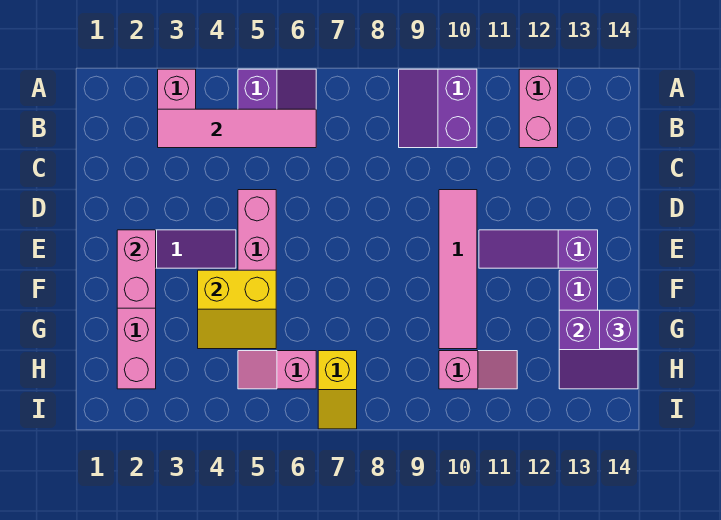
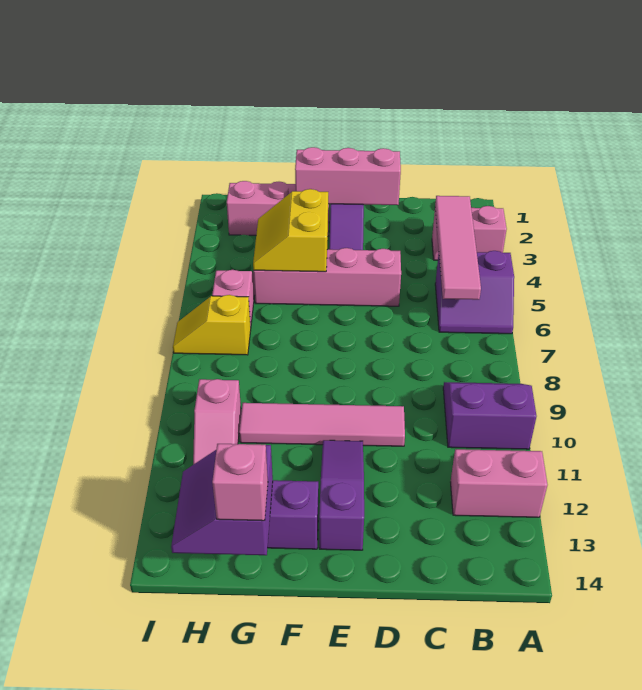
pink brick E2:F2 level 2 -> pink brick D2:F2 level 2
purple brick G14 level 3 -> pink brick G14 level 3

